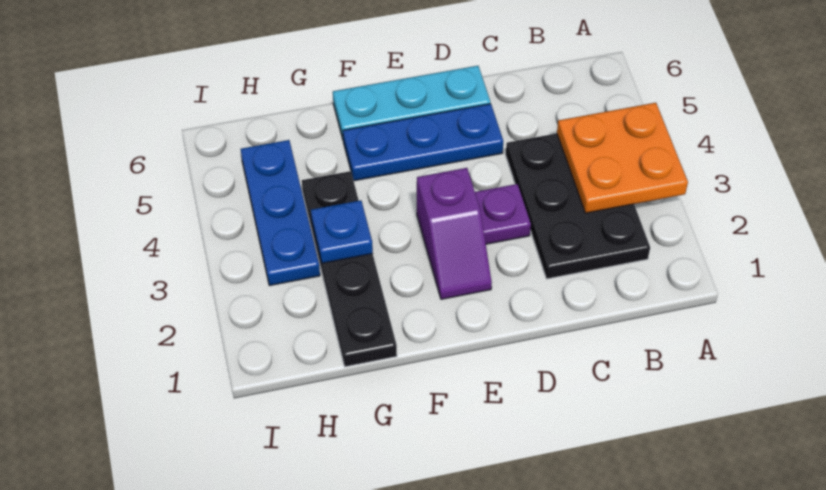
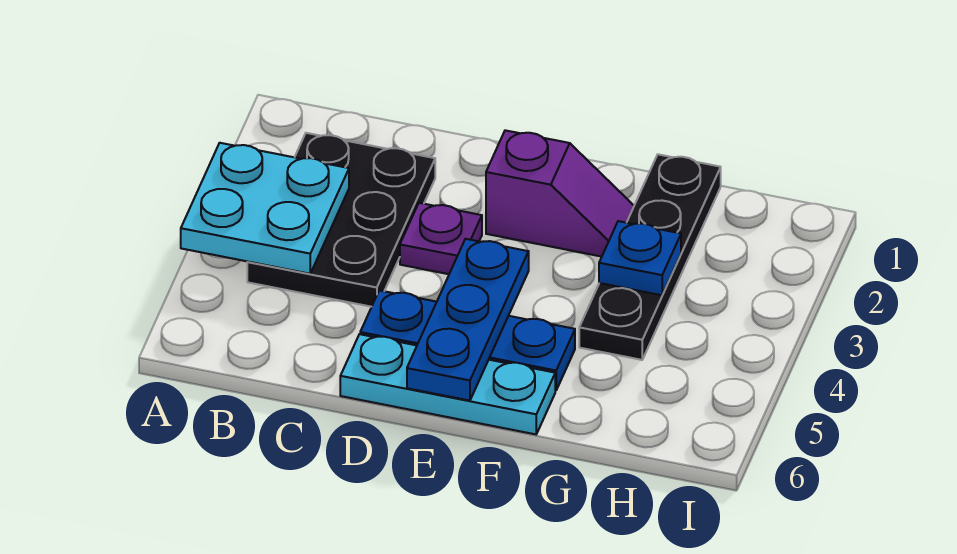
orange plate A3:B4 level 2 -> cyan plate A3:B4 level 2
purple slope E2:E3 level 1 top 3 -> purple slope E2:F2 level 1 top E
blue plate H3:H5 level 1 -> blue plate E4:E6 level 2

